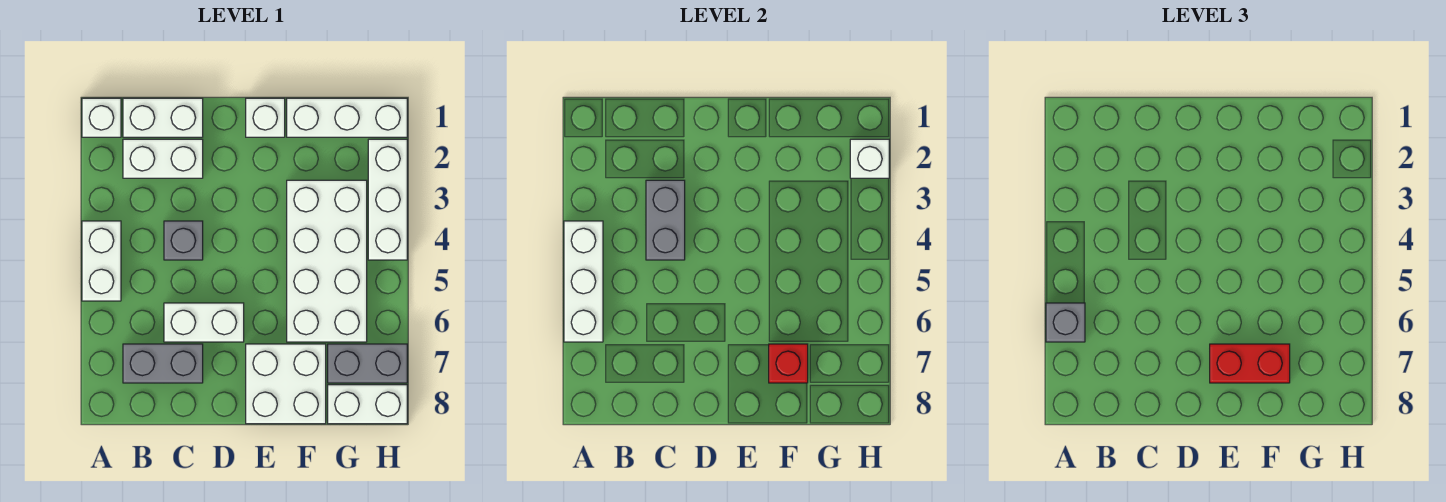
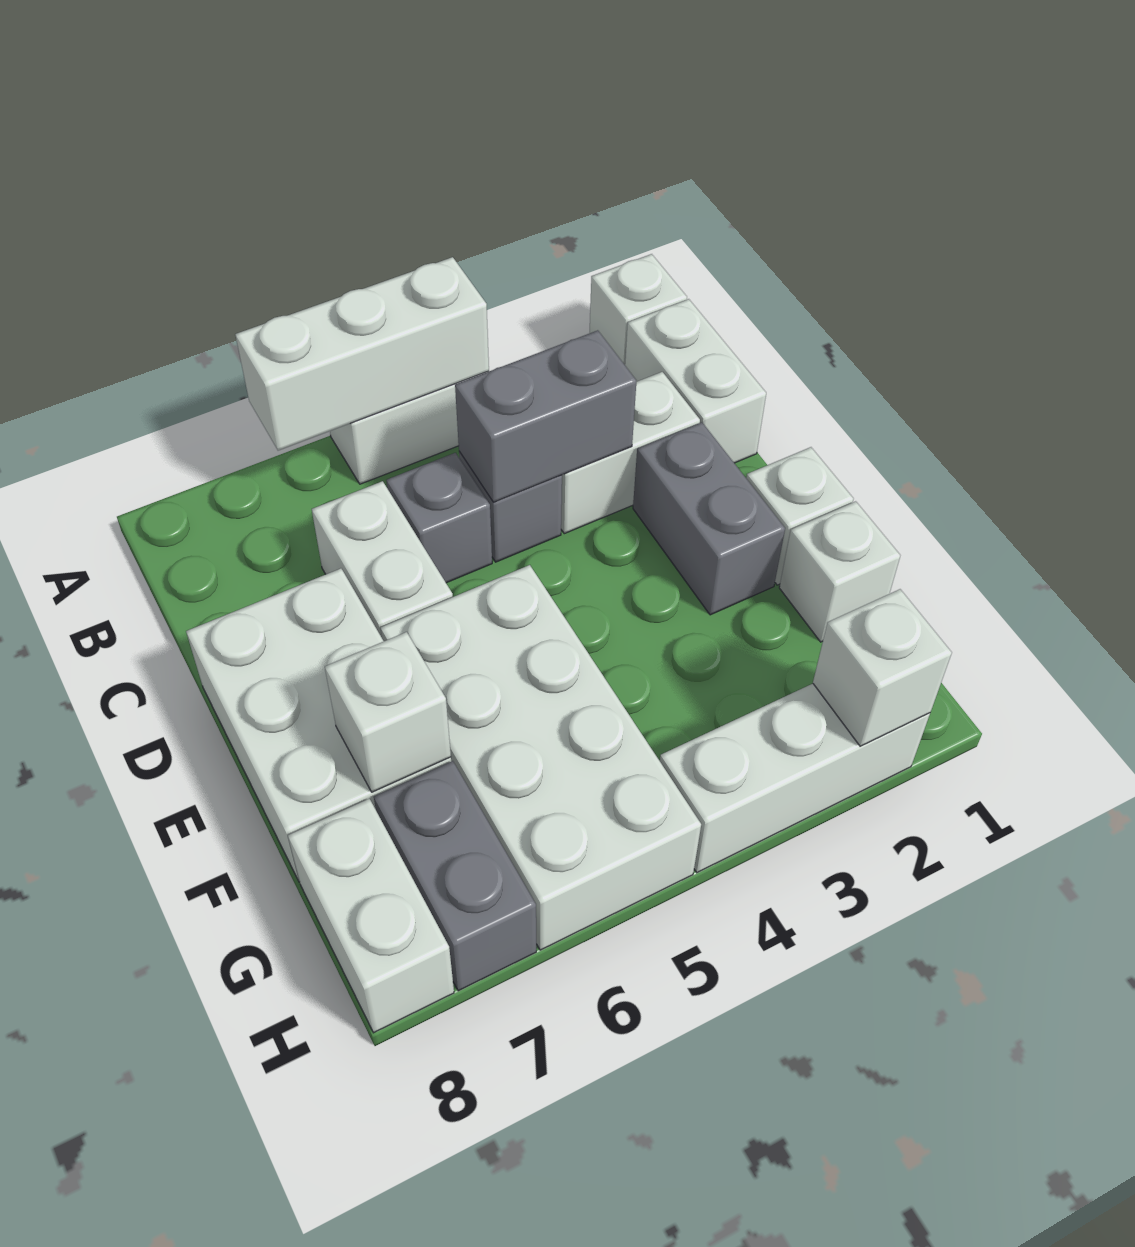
grey brick A6 level 3 -> grey brick C5 level 1
white brick B2:C2 level 1 -> white brick C2:C3 level 1
grey brick B7:C7 level 1 -> grey brick D2:E2 level 1
white brick E7:F8 level 1 -> white brick D7:F8 level 1
red brick E7:F7 level 3 -> none
white brick F1:H1 level 1 -> white brick F1 level 1
white brick F3:G6 level 1 -> white brick E5:H6 level 1
red brick F7 level 2 -> white brick F7 level 2

